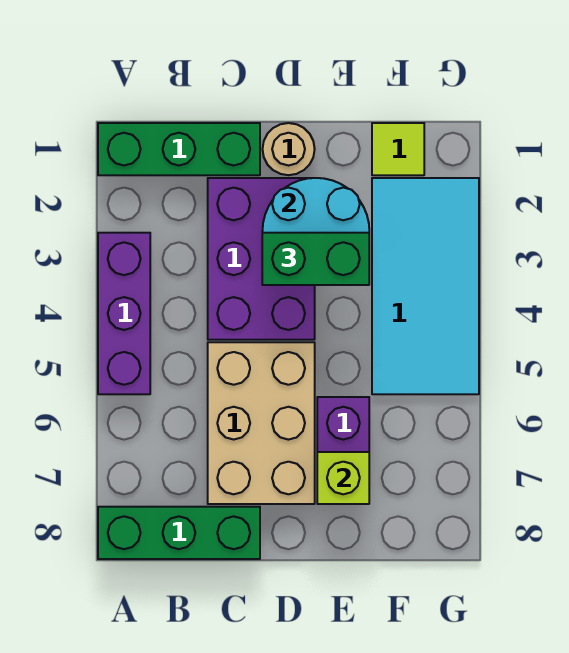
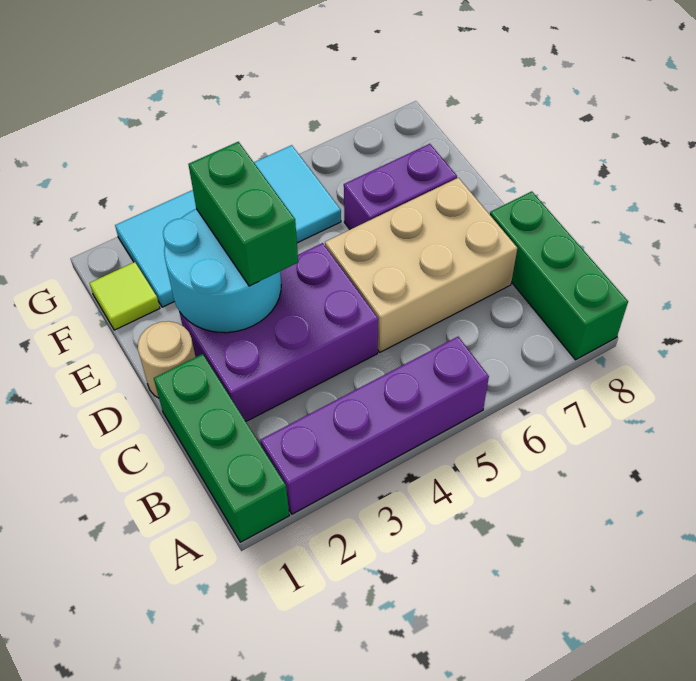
purple brick A3:A5 level 1 -> purple brick A2:A5 level 1
lime brick E7 level 2 -> none

